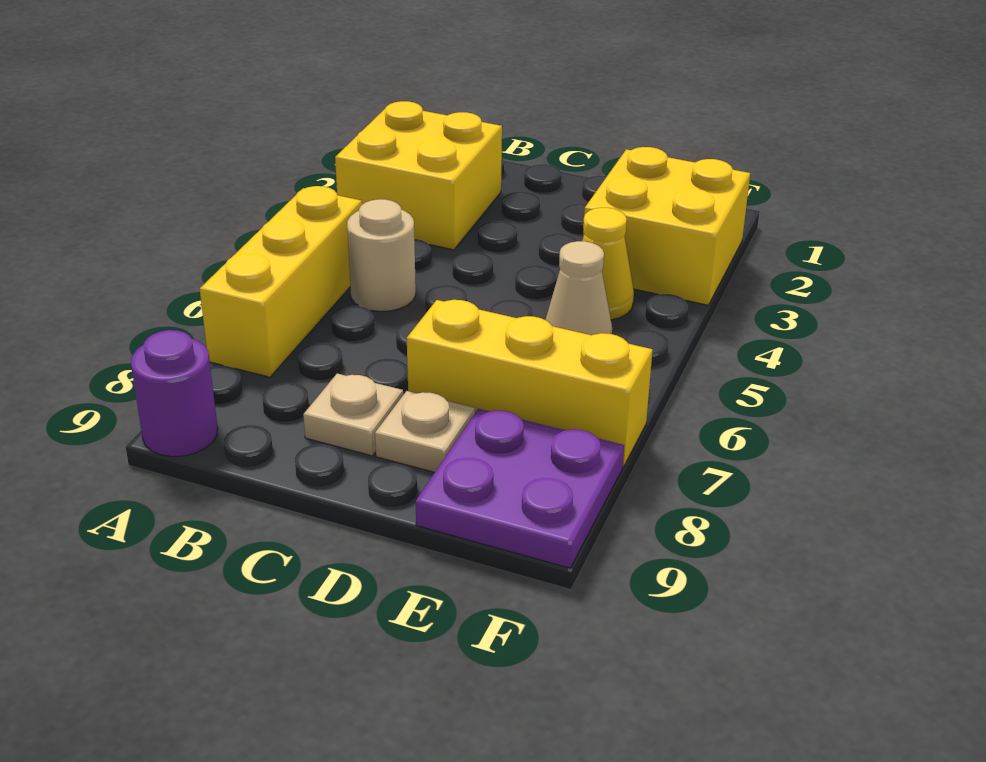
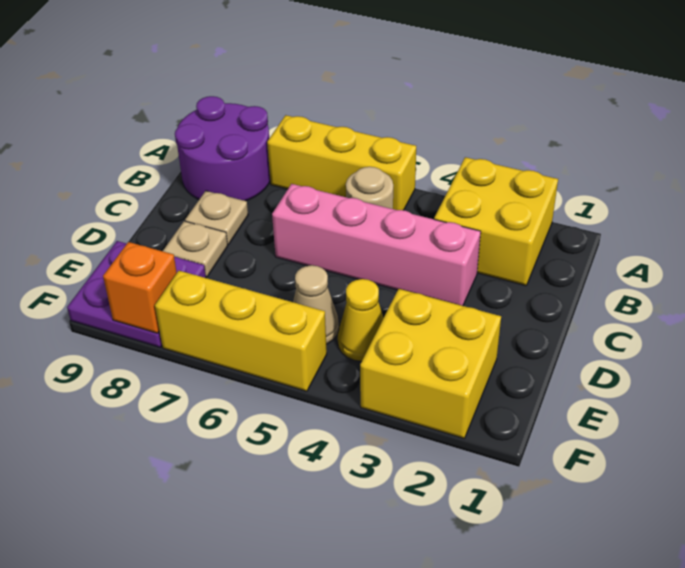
purple round brick A9 level 1 -> purple round brick A8:B9 level 1
none -> pink brick C3:C6 level 1
yellow brick D7:F7 level 1 -> yellow brick F5:F7 level 1
none -> orange brick F8 level 2

